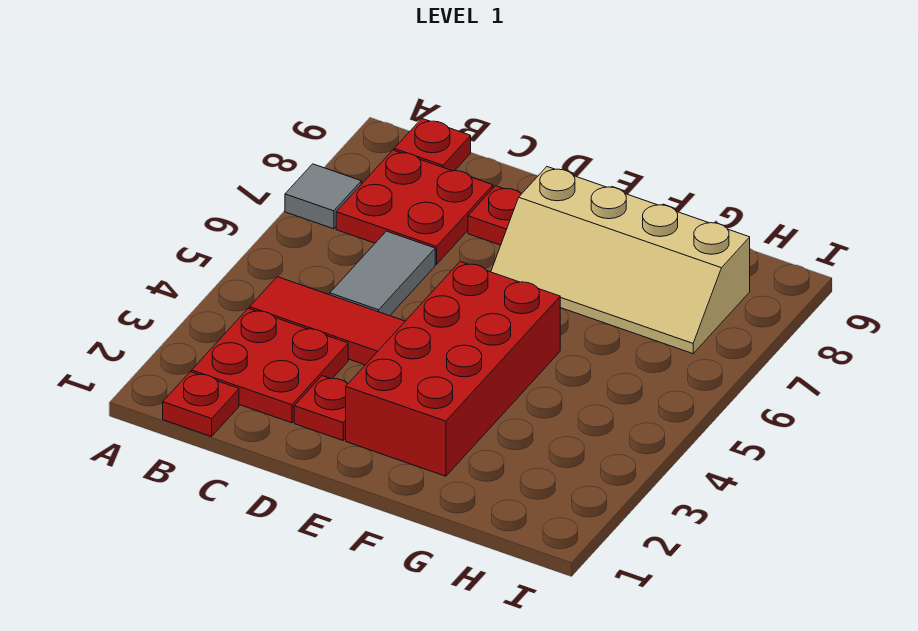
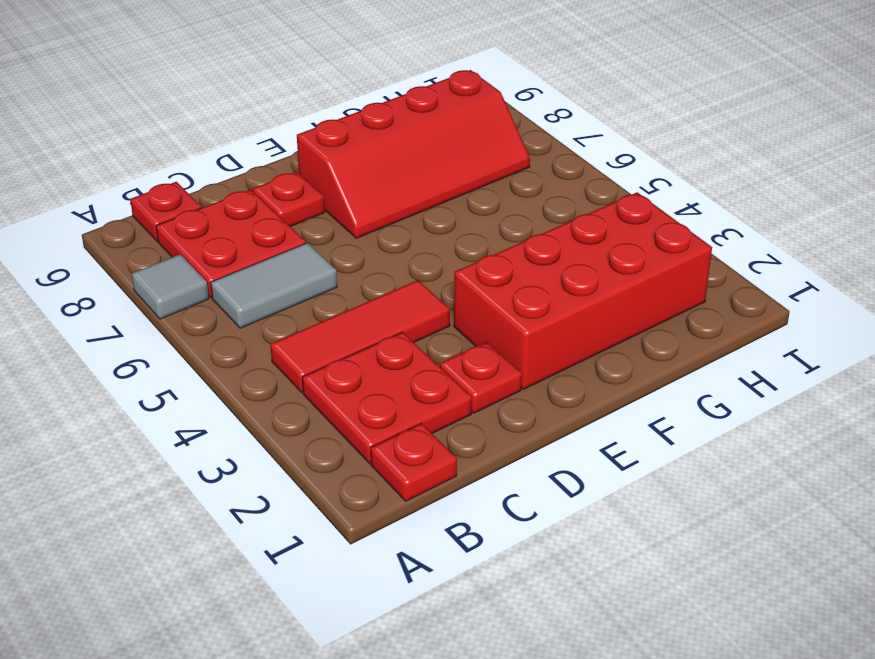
grey tile C5:C6 level 1 -> grey tile B6:C6 level 1
red brick E2:F5 level 1 -> red brick E2:H3 level 1
tan slope E7:H8 level 1 top 8 -> red slope E7:H8 level 1 top 8

